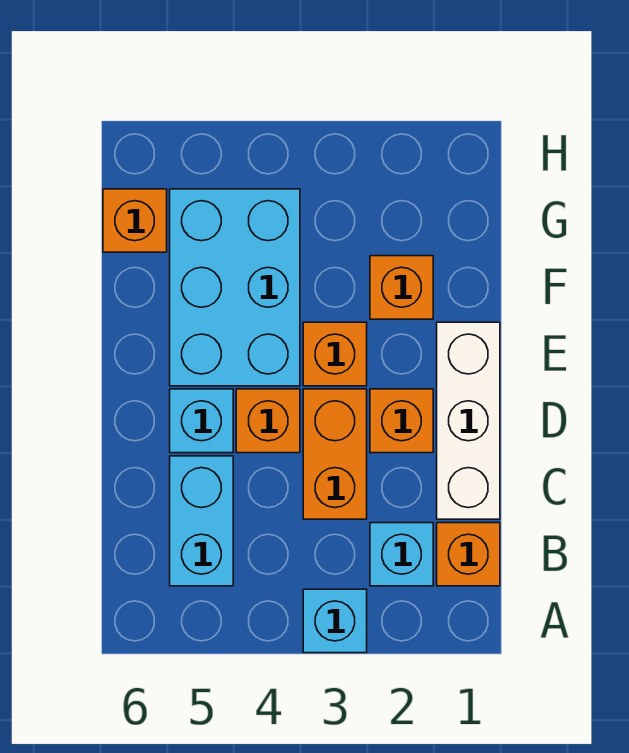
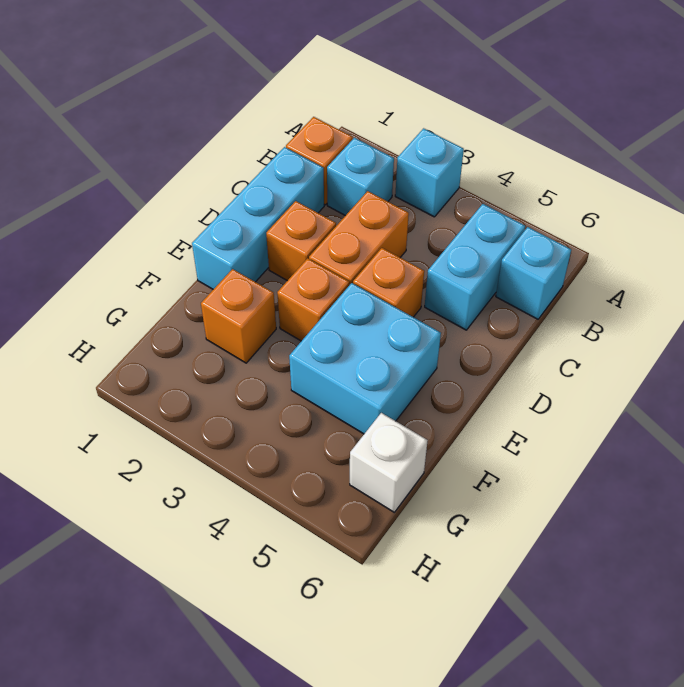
white brick C1:E1 level 1 -> cyan brick C1:E1 level 1
cyan brick D5 level 1 -> cyan brick B6 level 1
cyan brick E4:G5 level 1 -> cyan brick E4:F5 level 1
orange brick G6 level 1 -> white brick G6 level 1

